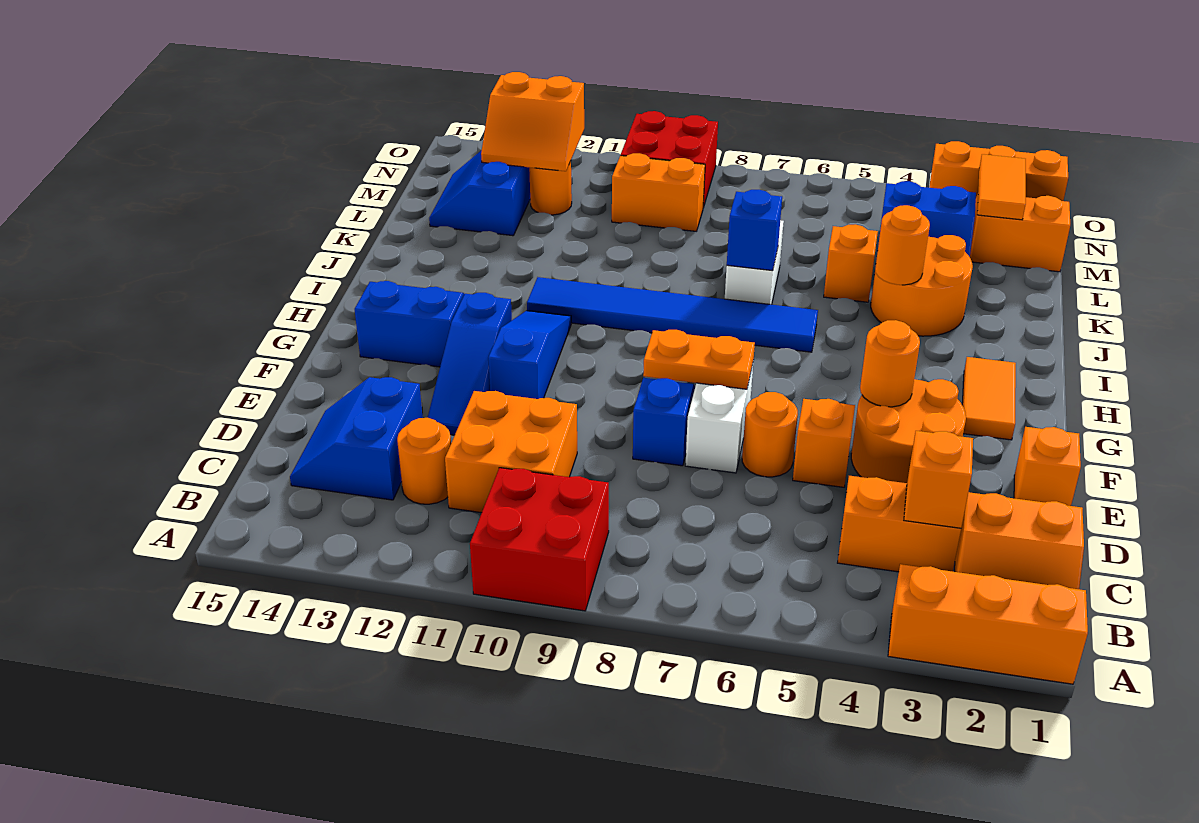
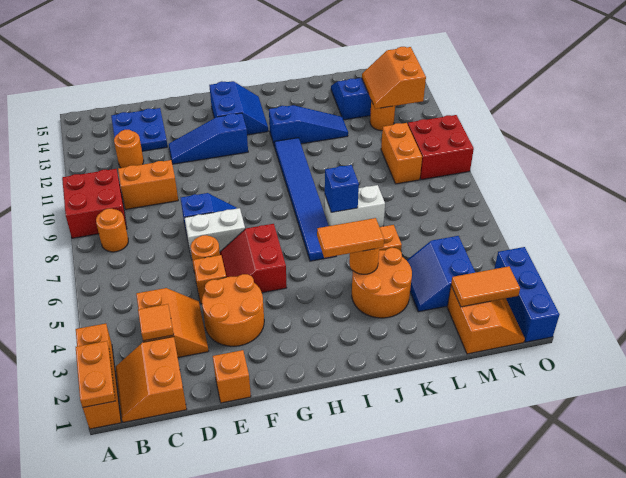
orange brick C3 level 2 -> orange tile C3 level 2
orange brick C10:D11 level 1 -> orange brick C10:D10 level 1
blue slope C13:D14 level 1 top 13 -> blue plate C13:D14 level 1
orange round brick F4 level 2 -> orange round brick B8 level 1
none -> red slope F5:G6 level 1 top G
orange plate F7:F8 level 2 -> orange plate A1:A2 level 2
blue slope F11:H11 level 1 top F -> blue slope I12:K12 level 1 top I
orange tile G2:H2 level 1 -> orange tile I4:J4 level 3
orange brick O1:O3 level 1 -> blue brick O1:O3 level 1

